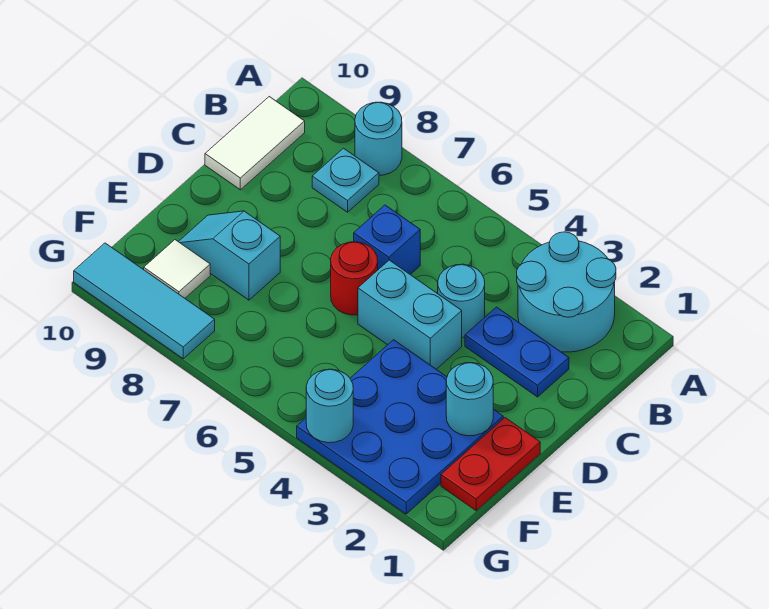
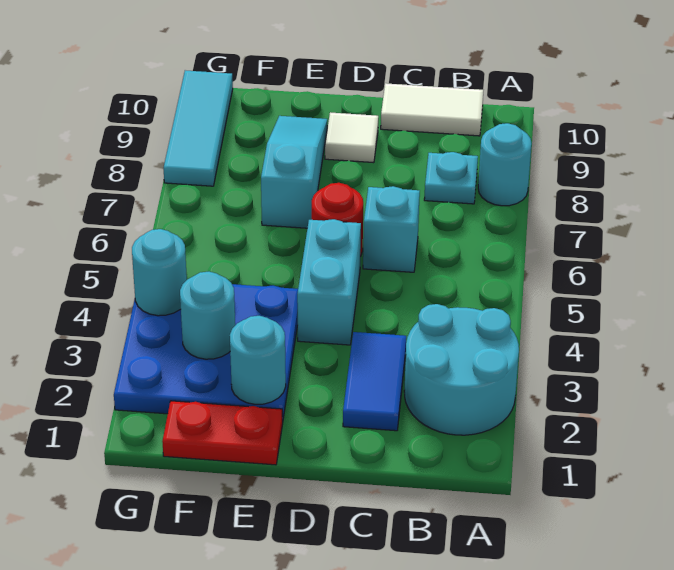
blue plate C2:C3 level 1 -> blue tile C2:C3 level 1
cyan round brick C4 level 1 -> cyan round brick F3 level 2
blue brick C6 level 1 -> cyan brick C6 level 1
cyan slope E8:E9 level 1 top 8 -> cyan slope E7:E9 level 1 top 7
white tile F9 level 1 -> white tile D9 level 1

